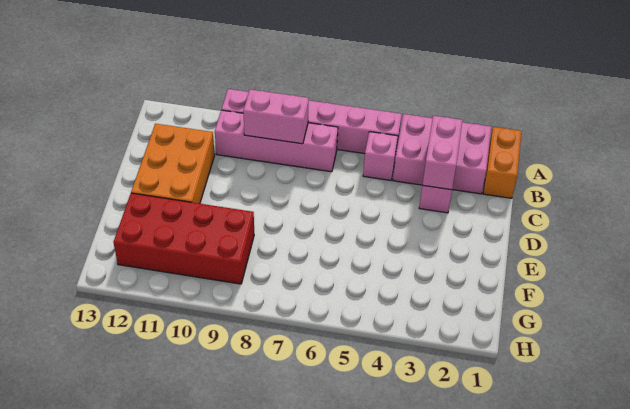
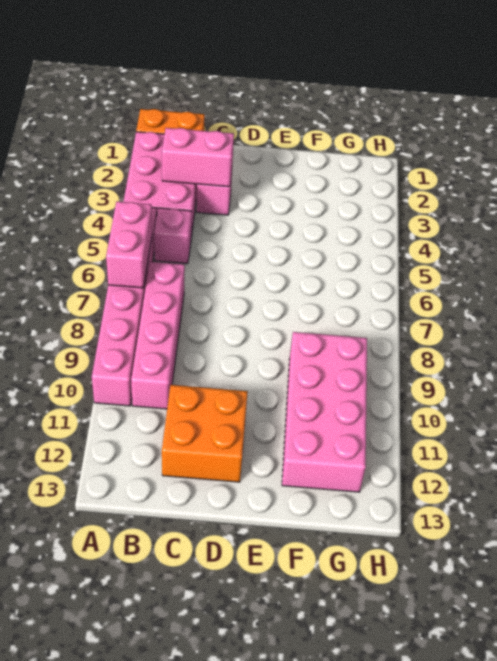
pink brick B8:B9 level 2 -> pink brick A6:A7 level 2
orange brick C11:E12 level 1 -> orange brick C11:D12 level 1
red brick F9:G12 level 1 -> pink brick F9:G12 level 1

